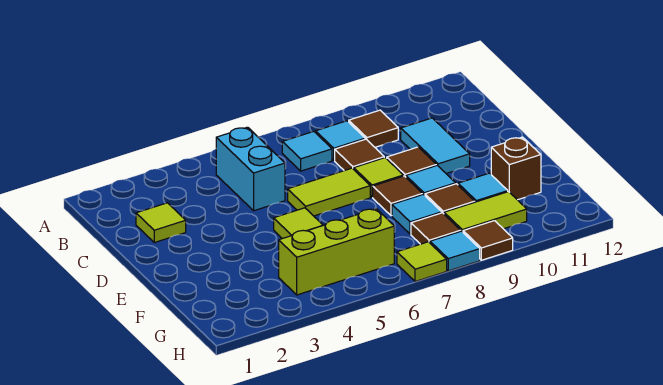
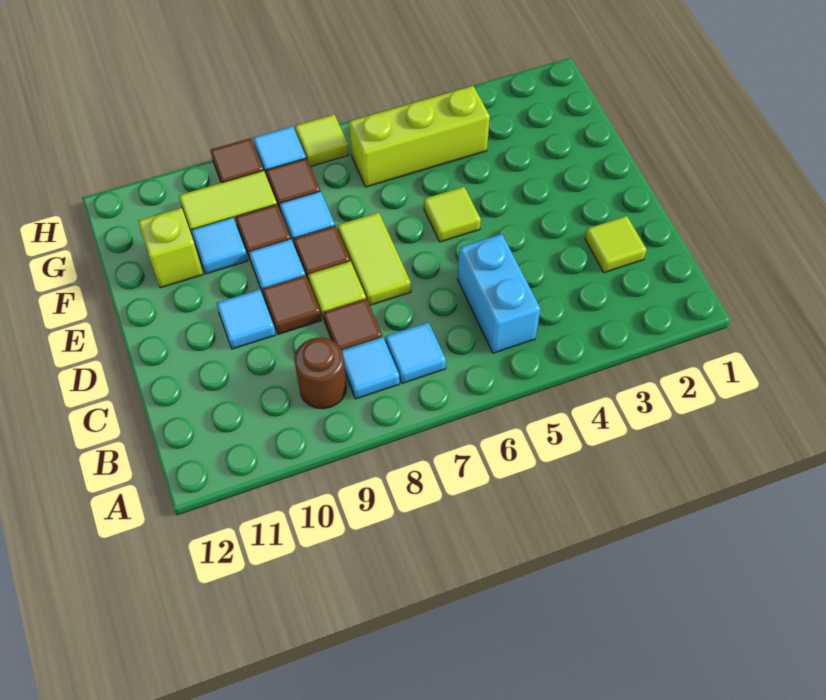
brown tile B9 level 1 -> brown round brick B9 level 1
cyan tile C10:D10 level 1 -> cyan tile D10 level 1
lime tile D6:D7 level 1 -> lime tile D7:E7 level 1
brown brick F11 level 1 -> lime brick F11 level 1

